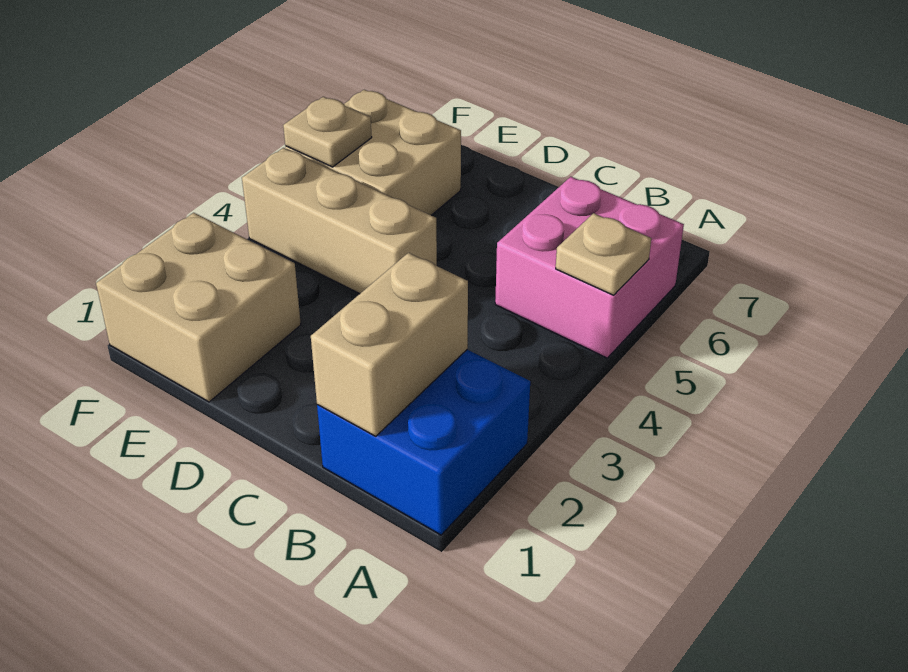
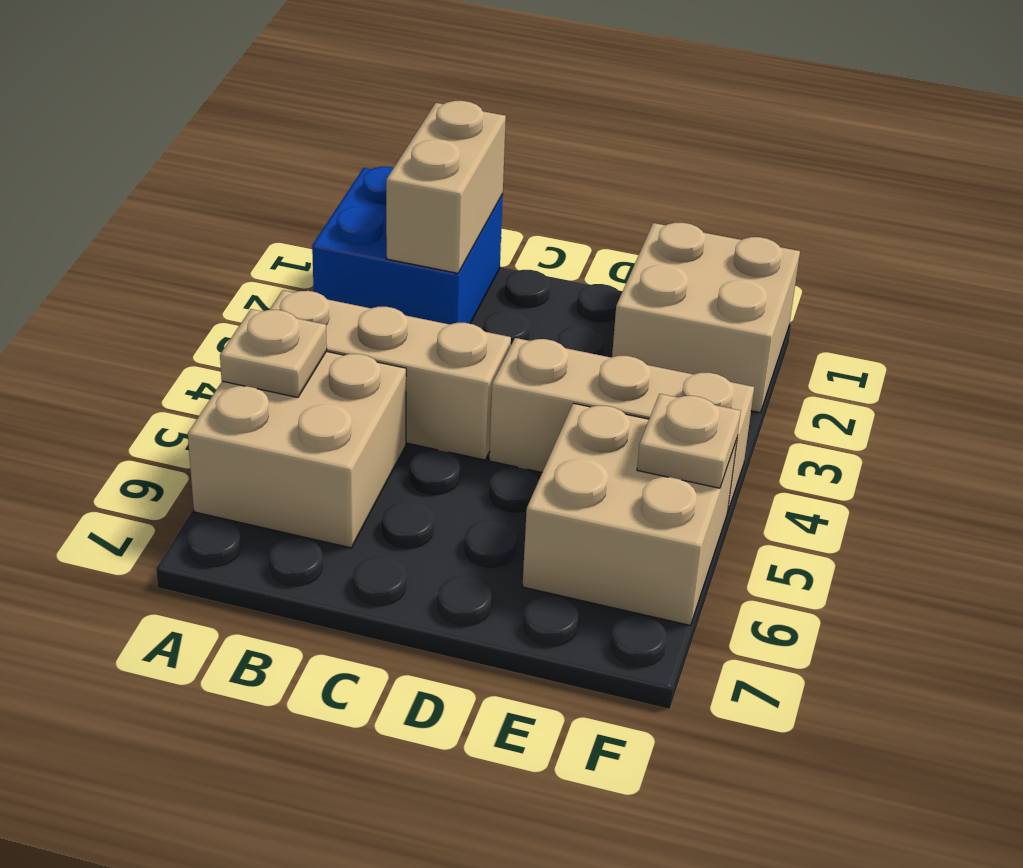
none -> tan brick A4:C4 level 1
pink brick A5:B6 level 1 -> tan brick A5:B6 level 1

